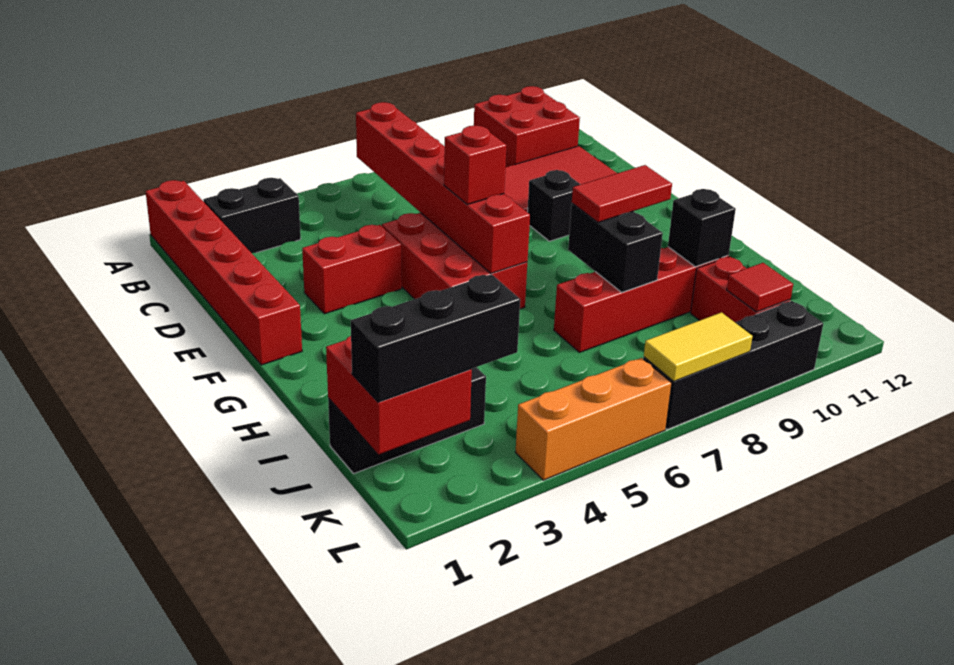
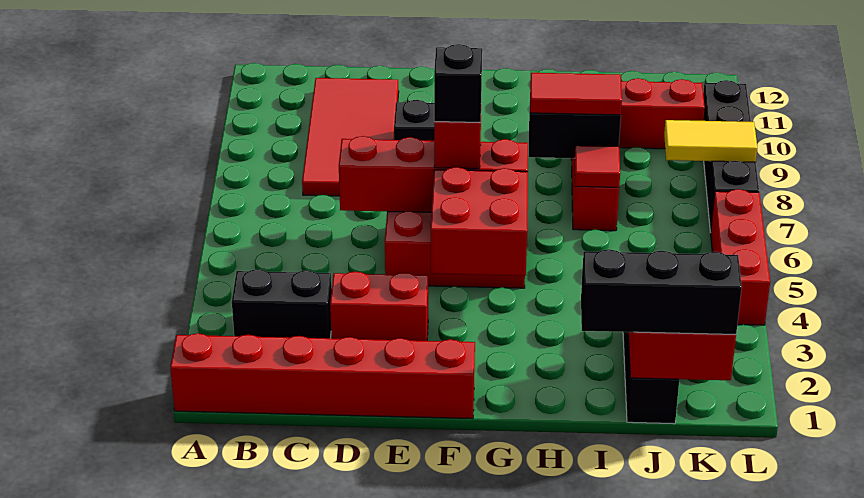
red brick A10:B11 level 1 -> red brick F4:G5 level 2
black brick B2:B3 level 1 -> black brick B3:C3 level 1
red brick B6:G6 level 2 -> red brick D6:G6 level 2
red brick E3:E4 level 1 -> red brick D3:E3 level 1
red tile H8:H9 level 3 -> red tile H8:I8 level 3
black brick I10 level 2 -> black brick F6 level 4
black brick K1:K3 level 3 -> black brick I1:K1 level 3
red tile K10 level 2 -> red tile I7 level 2
orange brick L4:L6 level 1 -> red brick L4:L6 level 1
yellow tile L7:L8 level 2 -> yellow tile K8:L8 level 2

